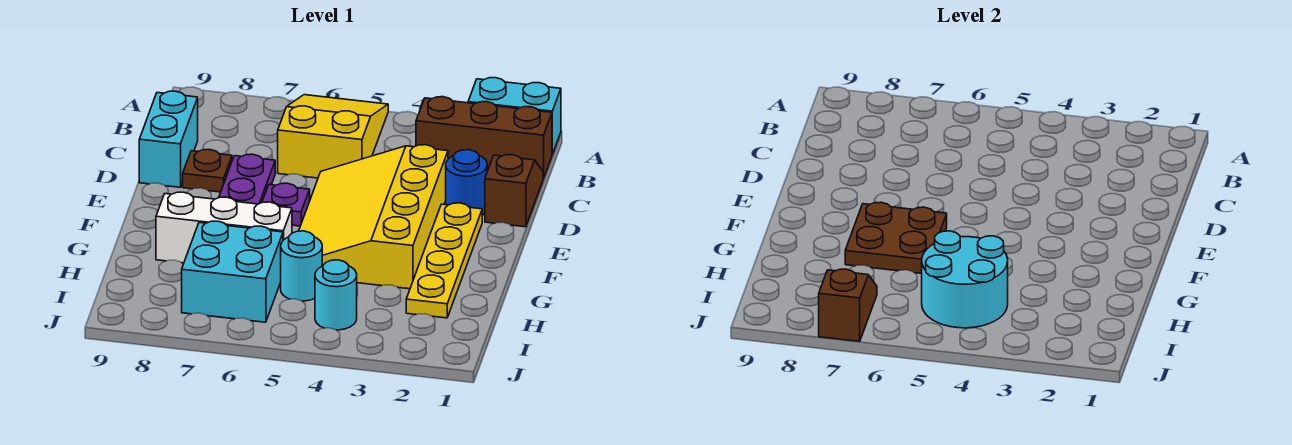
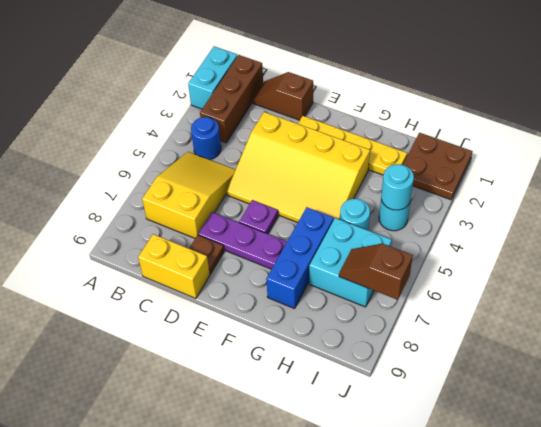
yellow slope A5:C6 level 1 top C -> yellow slope B5:C7 level 1 top 7
cyan brick C9:D9 level 1 -> yellow brick C9:D9 level 1
blue round brick D2 level 1 -> blue round brick B4 level 1
brown plate F6:G7 level 2 -> brown plate I1:J2 level 1
white brick G6:G8 level 1 -> blue brick G6:G8 level 1
cyan round brick H4:I5 level 2 -> cyan round brick I4 level 2

